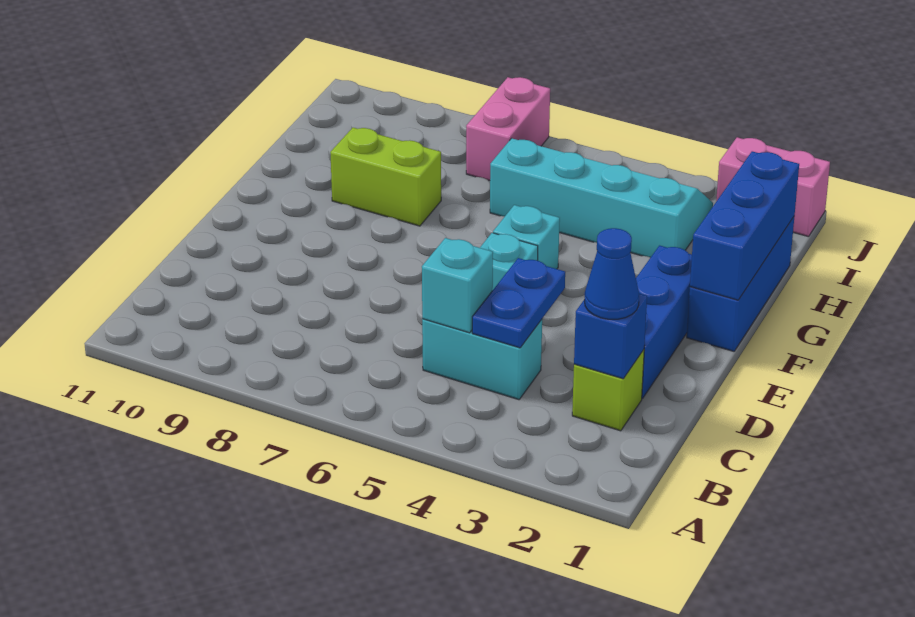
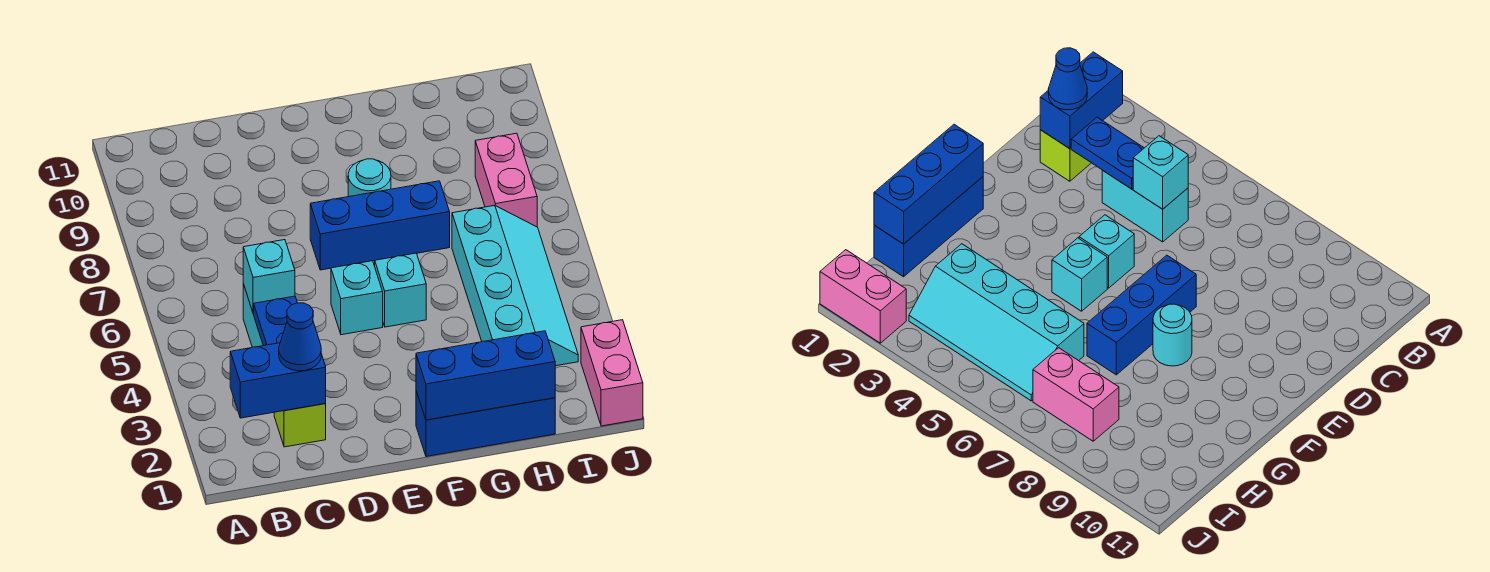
blue brick C2 level 2 -> blue brick B2:C2 level 2
blue plate C4:D4 level 2 -> blue plate C3:C4 level 2
blue brick D2:F2 level 1 -> blue brick E7:G7 level 1
none -> cyan round brick F8 level 1
lime brick G8:G9 level 1 -> none
pink brick I7:J7 level 1 -> pink brick I7:I8 level 1

